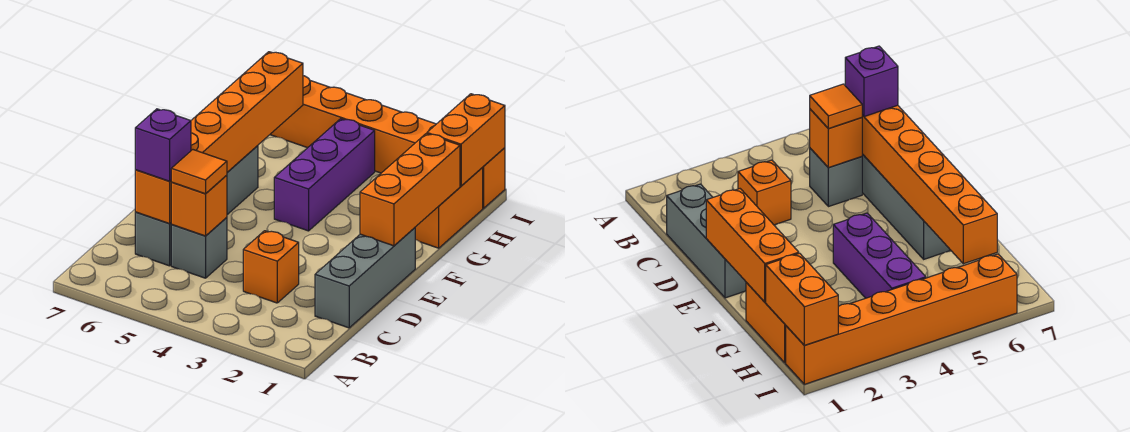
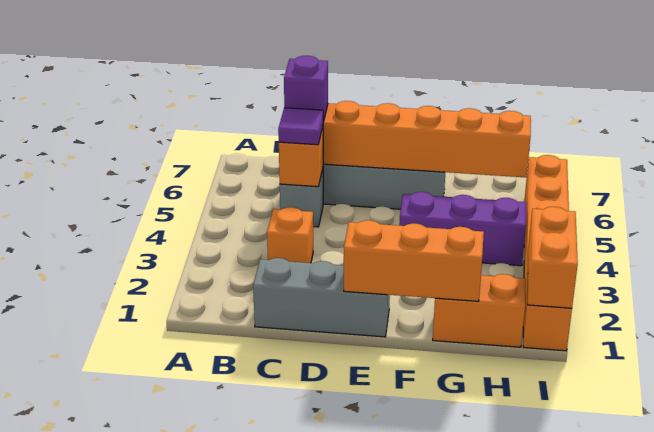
orange tile C5 level 3 -> purple tile C5 level 3
orange brick H1:I1 level 2 -> orange brick I1:I2 level 2

